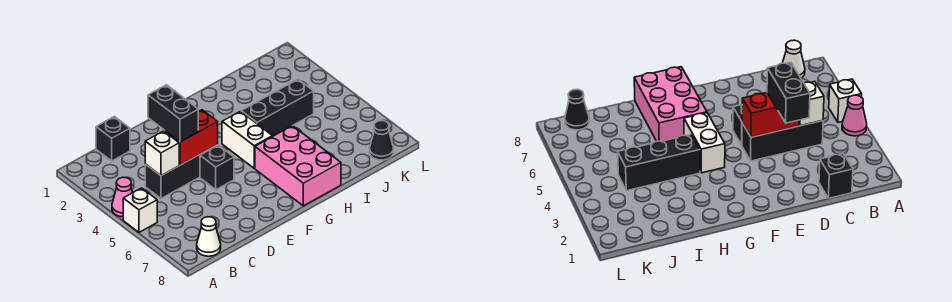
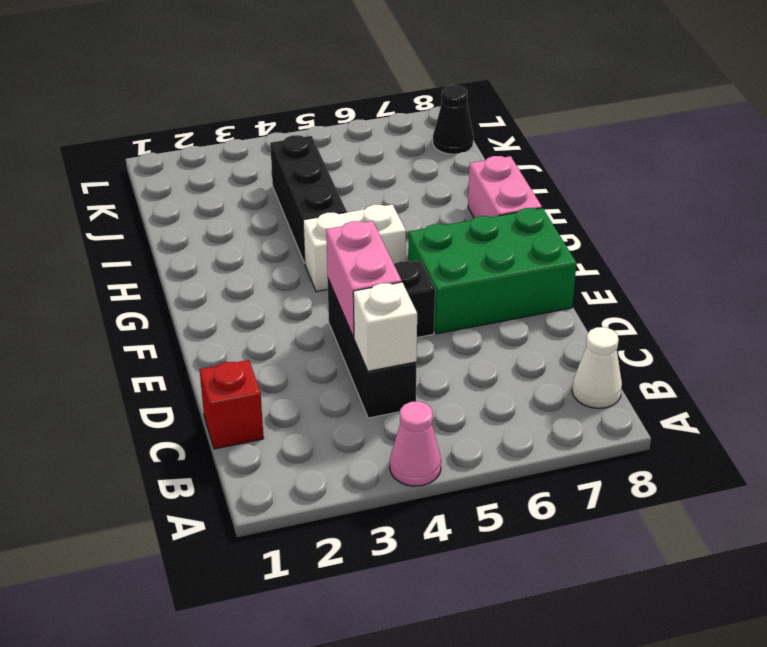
white brick A5 level 1 -> none
black brick C1 level 1 -> red brick C1 level 1
black brick D3:D4 level 3 -> none
red brick D4:E4 level 2 -> pink brick D4:E4 level 2
none -> green brick E6:F8 level 1
pink brick G6:H8 level 1 -> pink brick G8:H8 level 1

